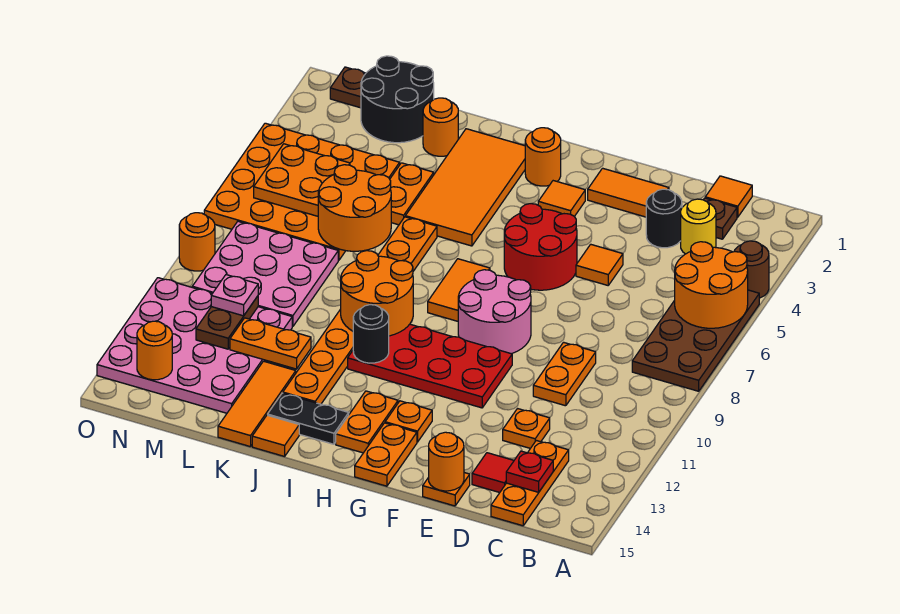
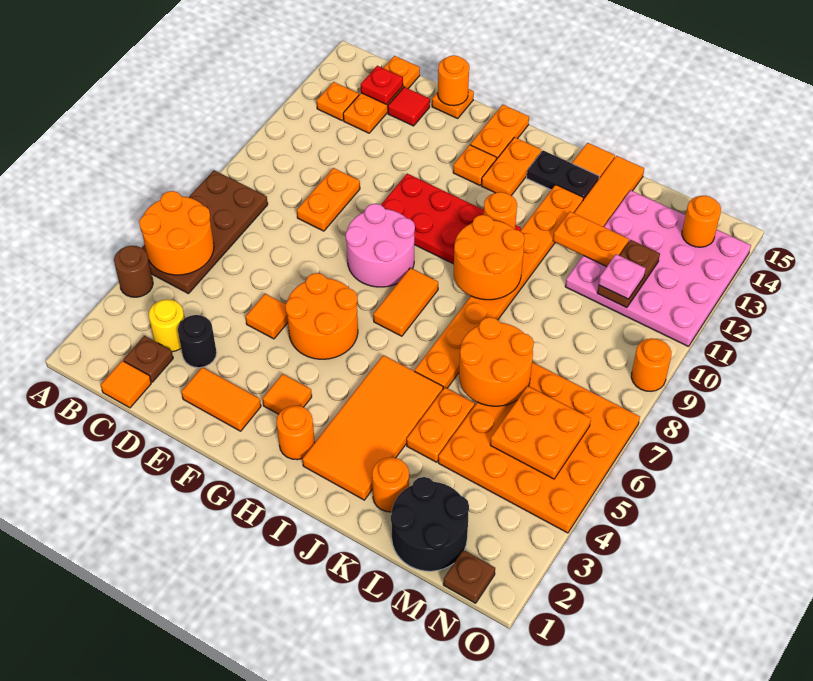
orange plate D12 level 1 -> orange plate B13 level 1
red round brick F5:G6 level 1 -> orange round brick F5:G6 level 1
black round brick I11 level 2 -> orange round brick I11 level 2
pink plate L8:N10 level 1 -> none

